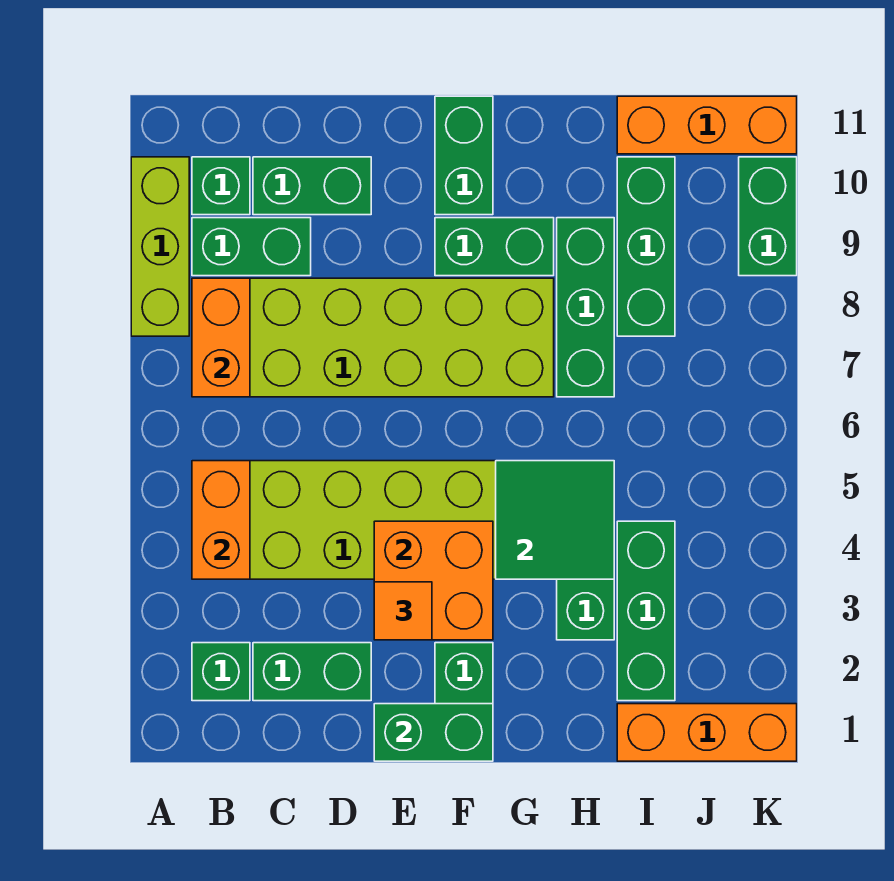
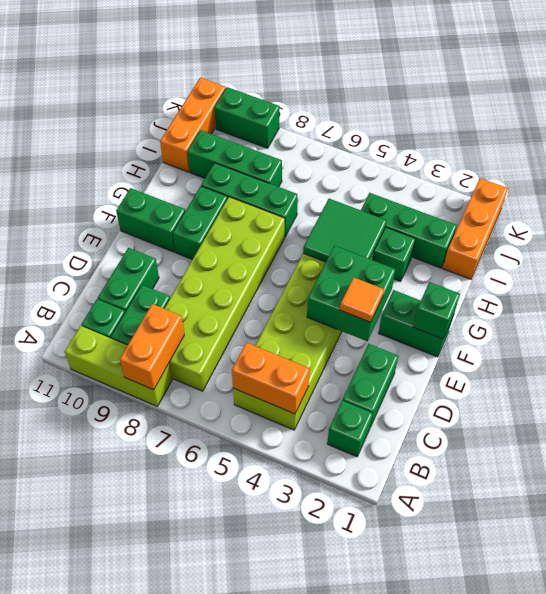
orange brick B7:B8 level 2 -> orange brick A8:B8 level 2
green brick E1:F1 level 2 -> green brick F1 level 2
orange brick E3:F4 level 2 -> green brick E3:F4 level 2

